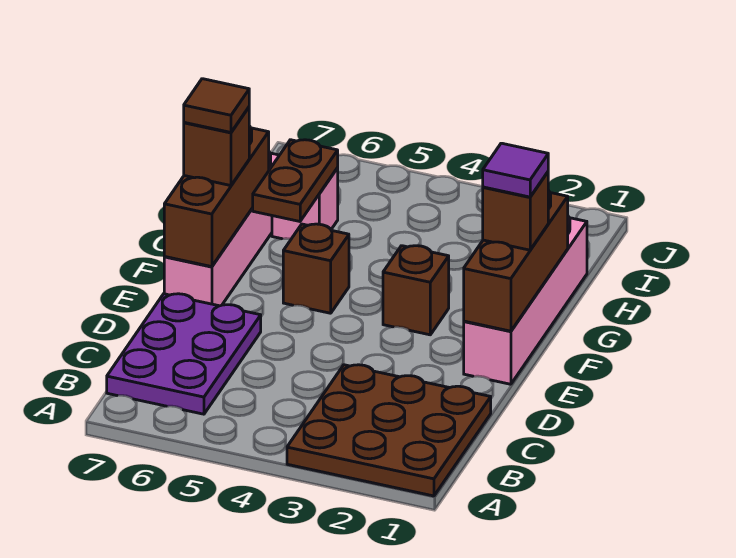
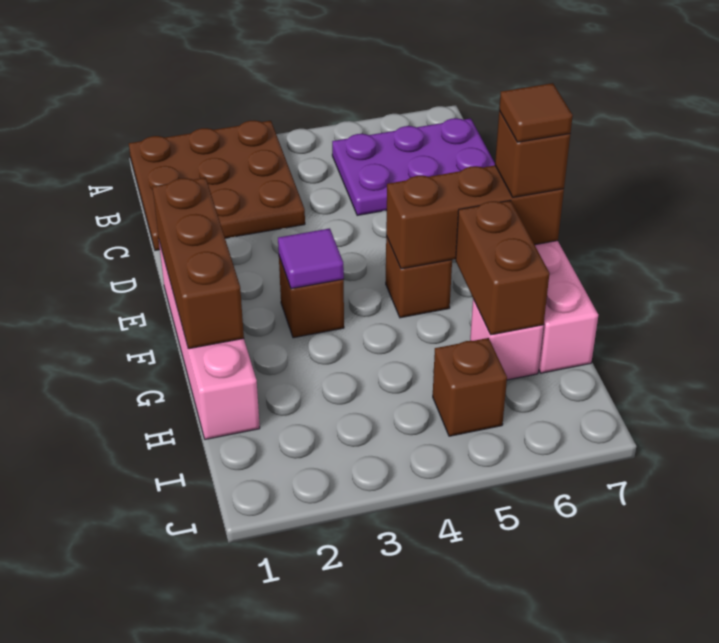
purple plate B6:D7 level 1 -> purple plate B5:C7 level 1
brown brick E7:G7 level 2 -> brown brick F5:F7 level 2
brown brick F1 level 3 -> brown brick I5 level 1
purple tile F1 level 4 -> purple tile F3 level 2
brown plate G6:H6 level 2 -> brown brick G6:H6 level 2

